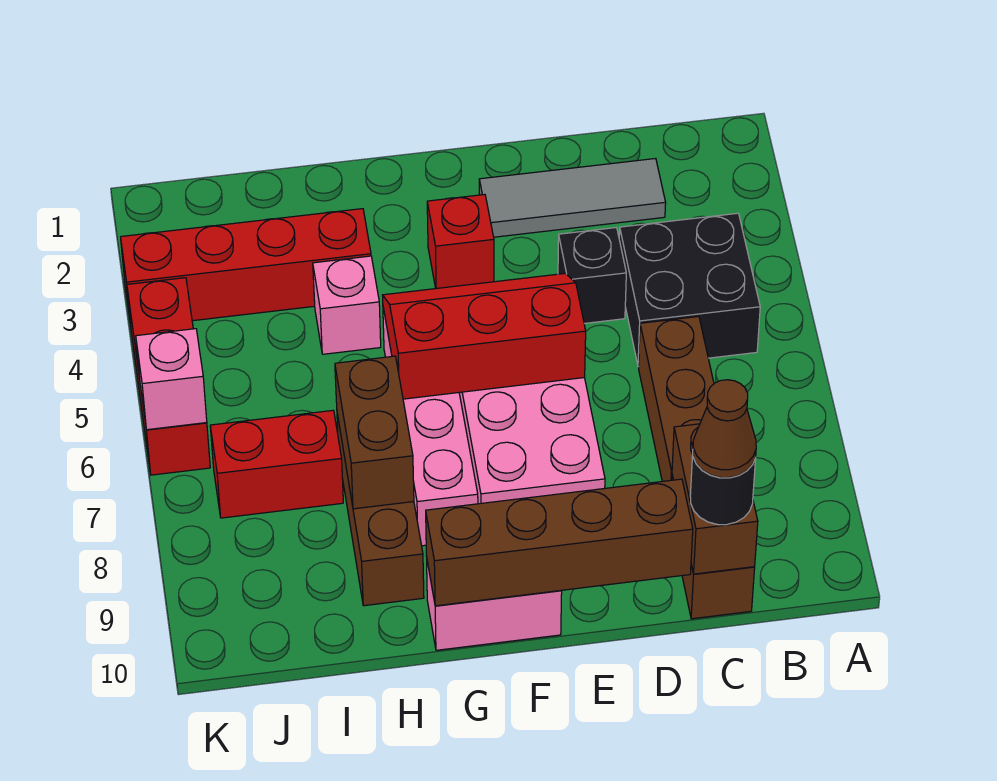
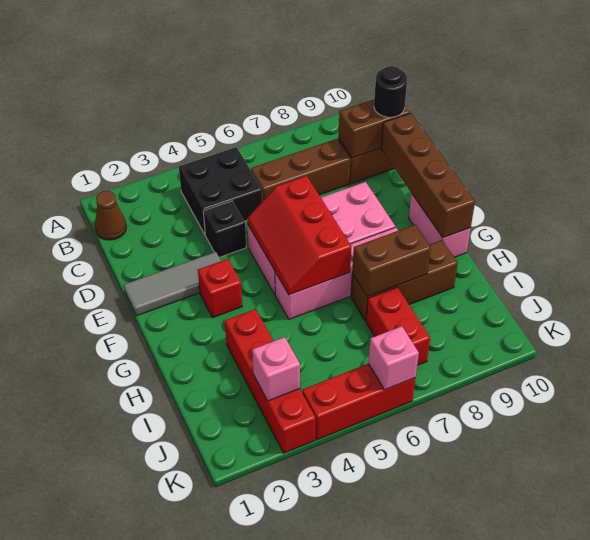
grey tile C2:E2 level 1 -> grey tile E1:E3 level 1
brown cone C10 level 4 -> brown cone B1 level 1
pink brick H4 level 1 -> pink brick J3 level 2

